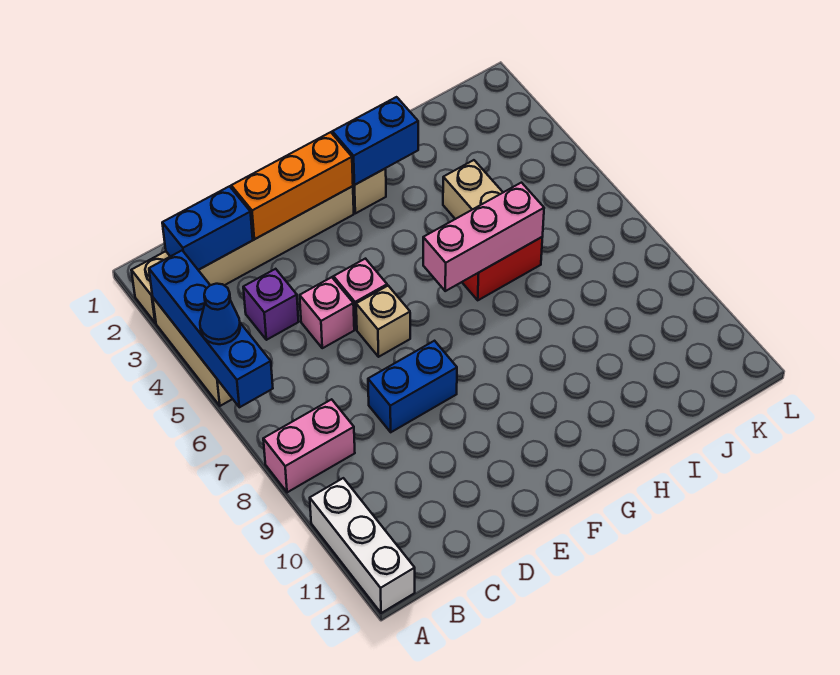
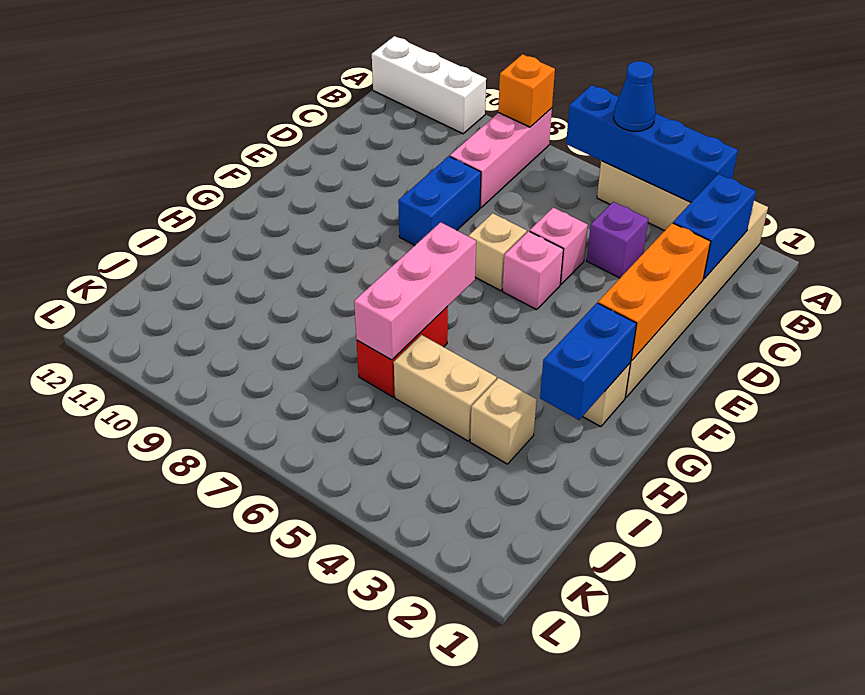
pink brick A8:B8 level 1 -> pink brick A8:C8 level 1
none -> orange brick A8 level 2
none -> tan brick I3 level 1

